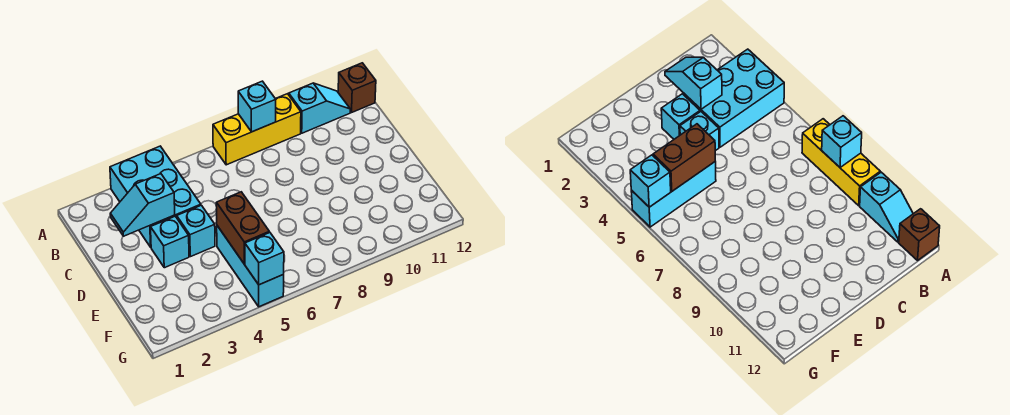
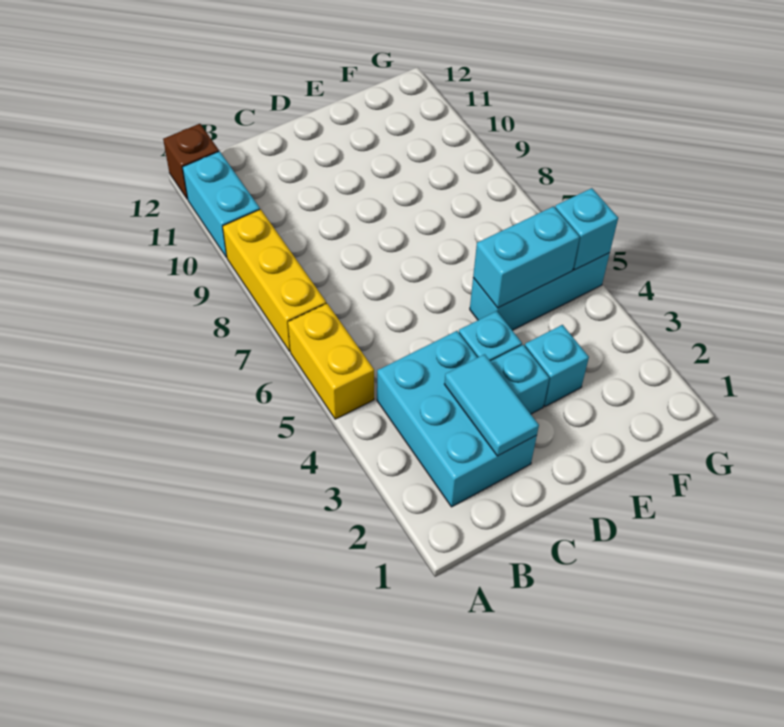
cyan brick A3:C4 level 1 -> cyan brick B2:C4 level 1
none -> yellow brick A5:A6 level 1
cyan brick A8 level 2 -> cyan brick E3 level 1
cyan slope A10:A11 level 1 top 10 -> cyan brick A10:A11 level 1
cyan slope C2:C3 level 2 top 3 -> cyan tile C2:C3 level 2
brown brick E5:F5 level 2 -> cyan brick E5:F5 level 2

